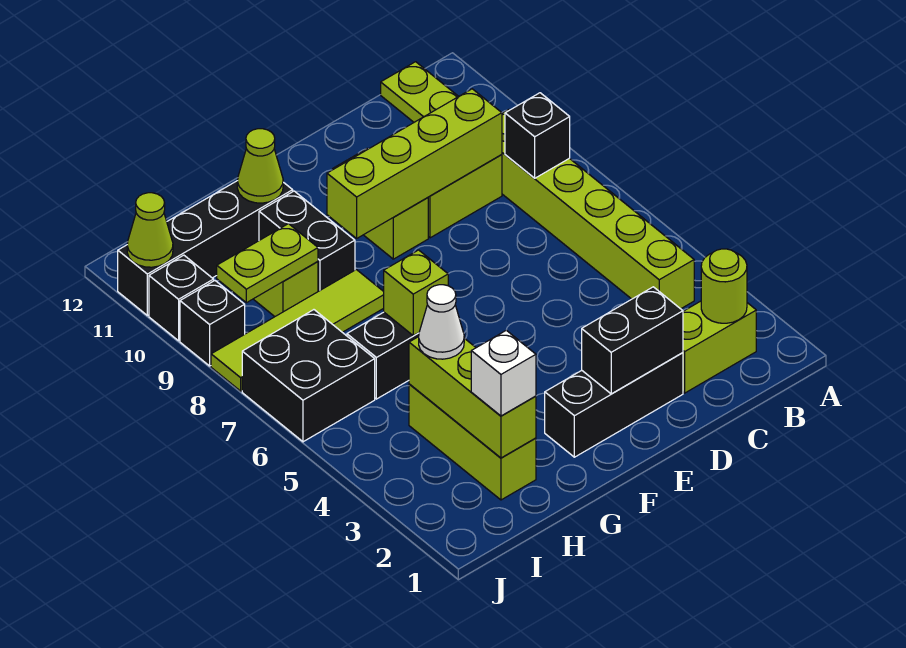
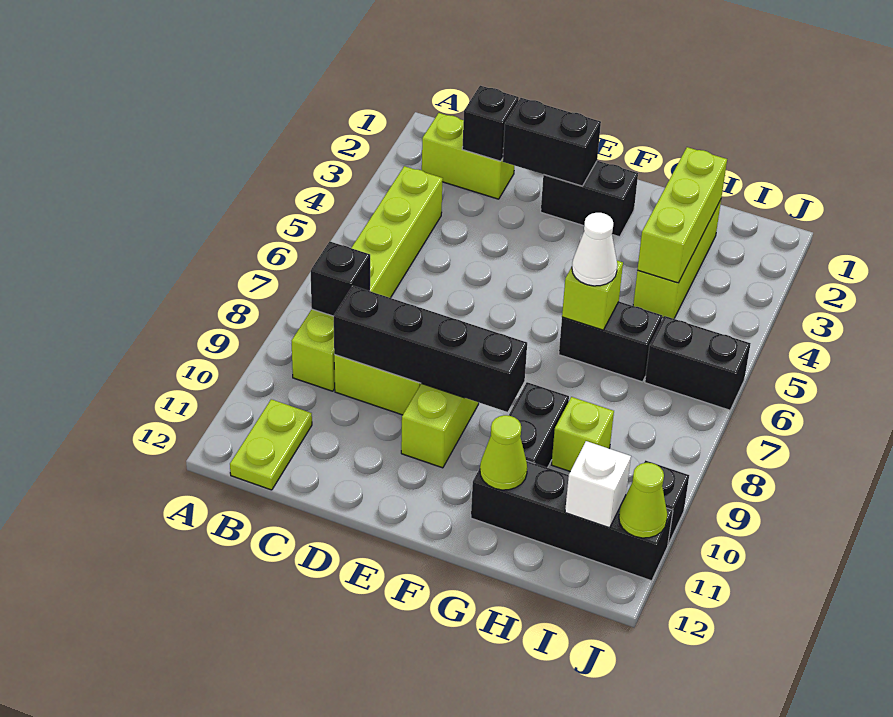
lime round brick B2 level 2 -> none
lime brick C9:F9 level 2 -> black brick C9:F9 level 2
black brick D2:F2 level 1 -> black brick E2:F2 level 1
lime tile G8:J8 level 1 -> none
white brick H2 level 3 -> white brick I11 level 2
white cone H4 level 3 -> white cone G6 level 3
lime plate H9:I9 level 2 -> none
black brick I6:J7 level 1 -> black brick I6:J6 level 1
black brick J9 level 1 -> black brick C2 level 2

